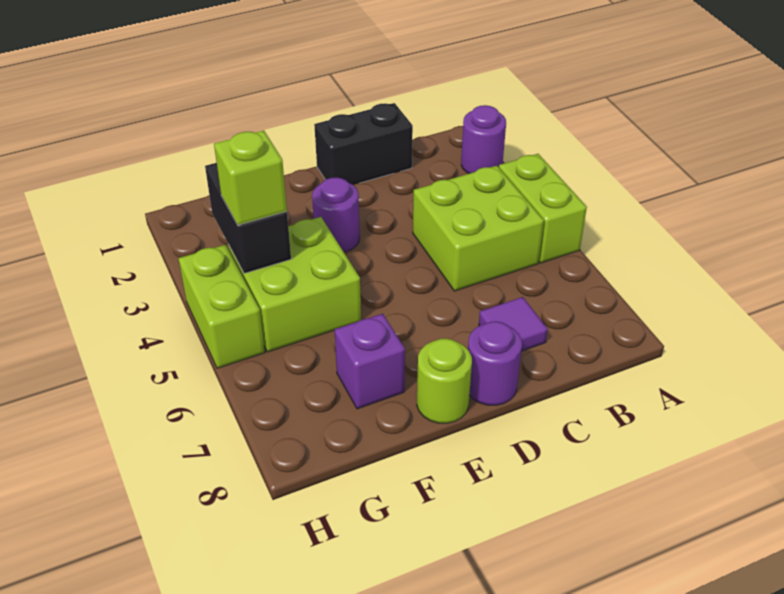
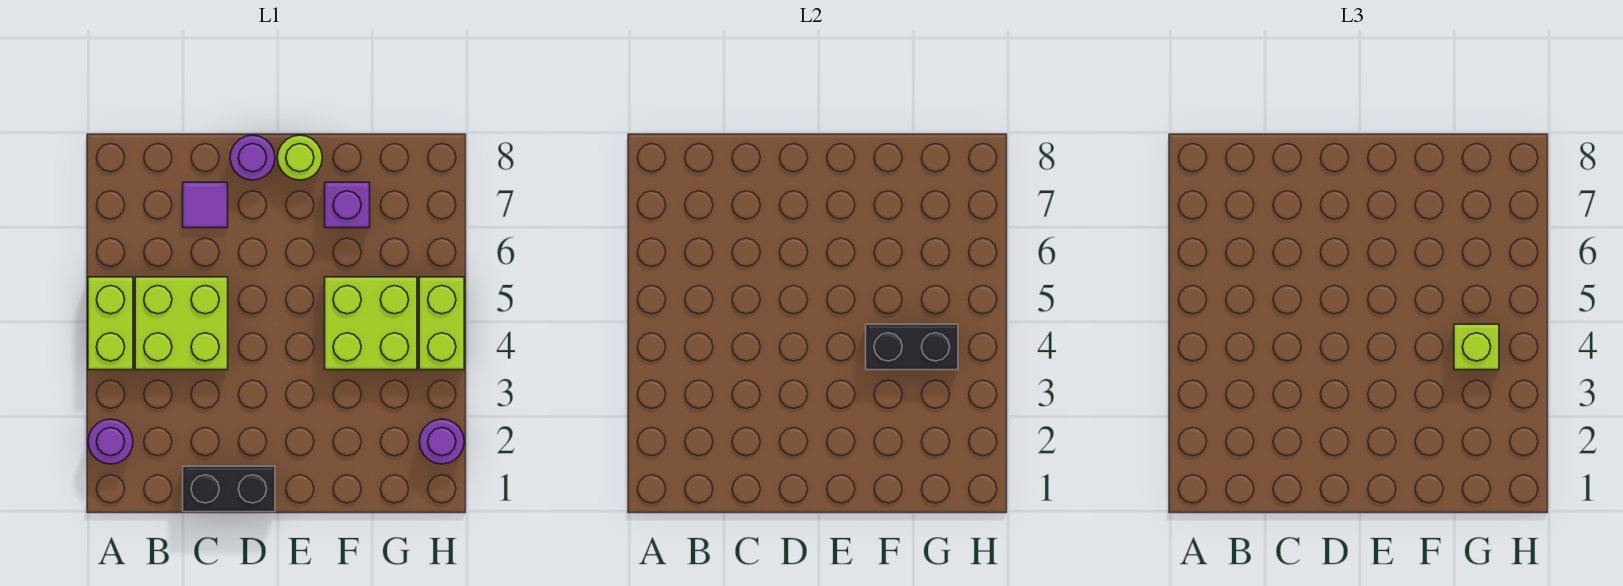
purple round brick E3 level 1 -> purple round brick H2 level 1
black brick G3:G4 level 2 -> black brick F4:G4 level 2

